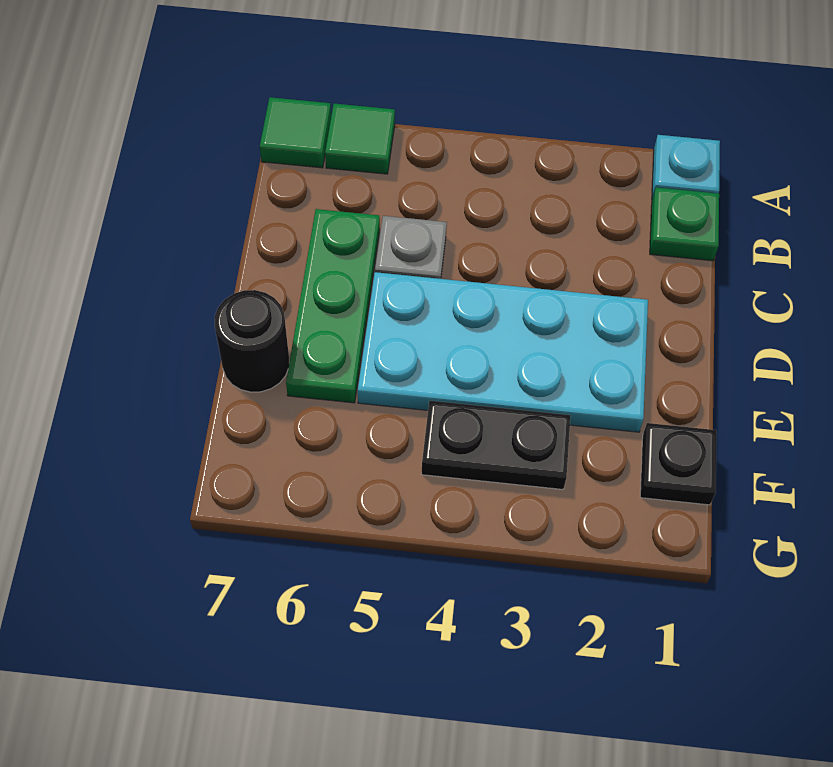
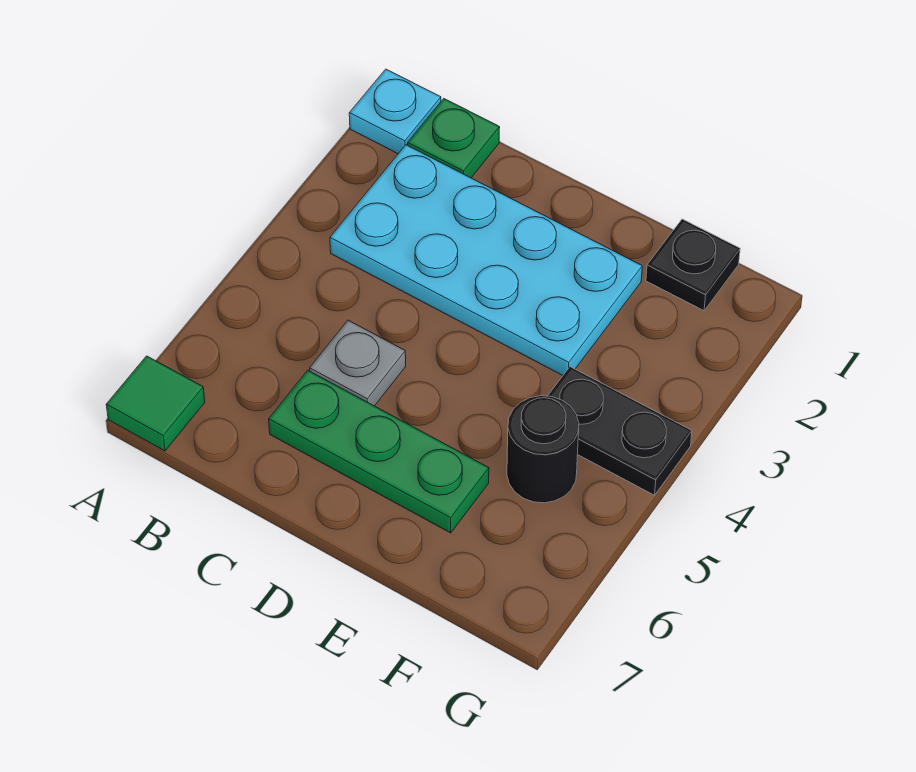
green tile A6 level 1 -> none
cyan plate D2:E5 level 1 -> cyan plate B2:E3 level 1
black round brick E7 level 1 -> black round brick F5 level 1
black plate F3:F4 level 1 -> black plate F4:G4 level 1

